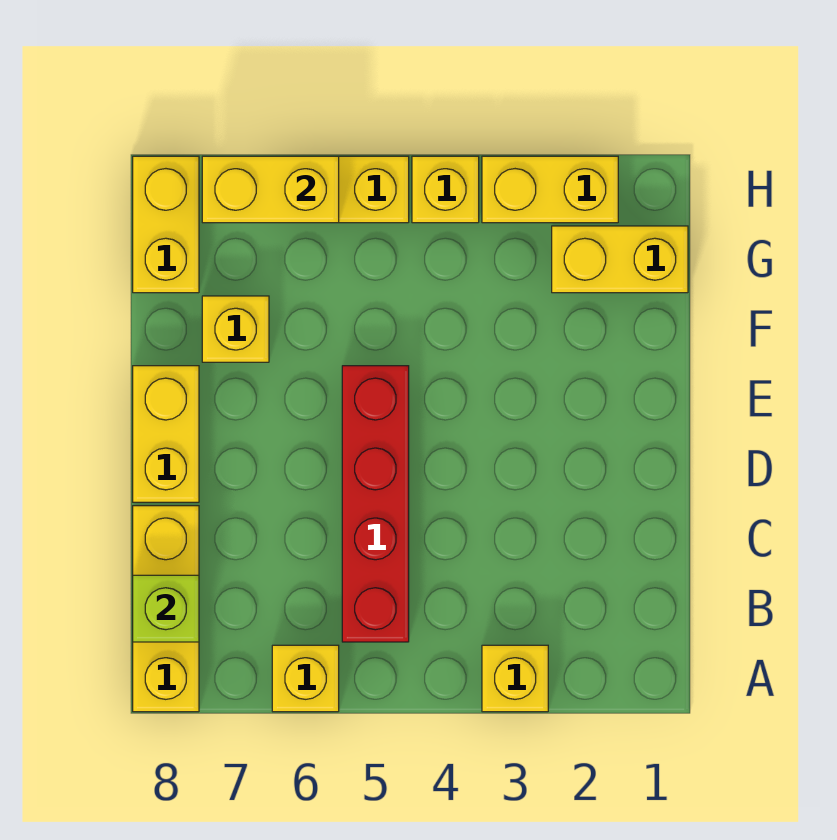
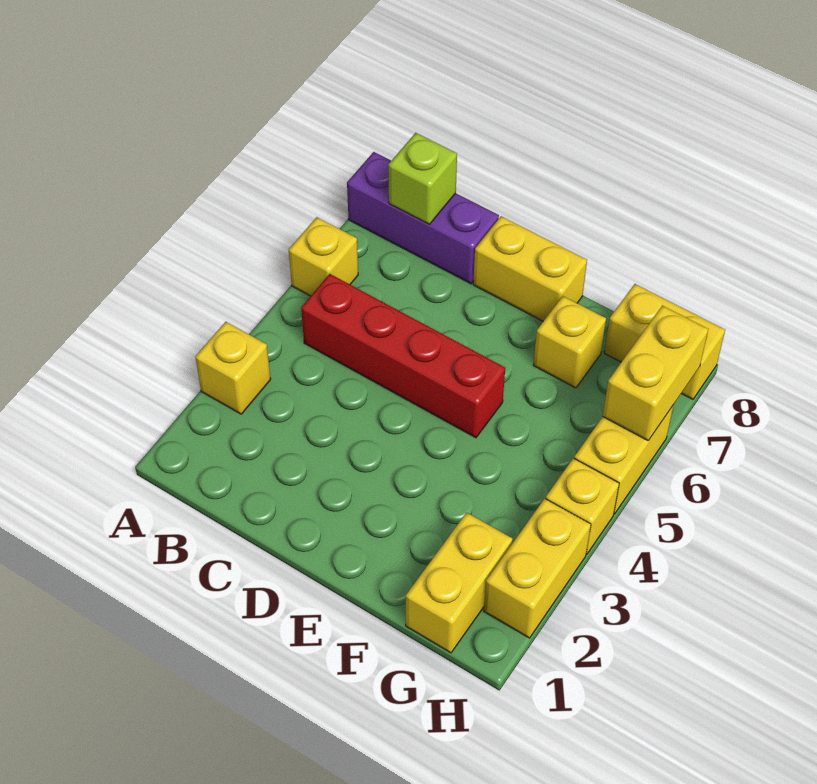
yellow brick A8:C8 level 1 -> purple brick A8:C8 level 1

